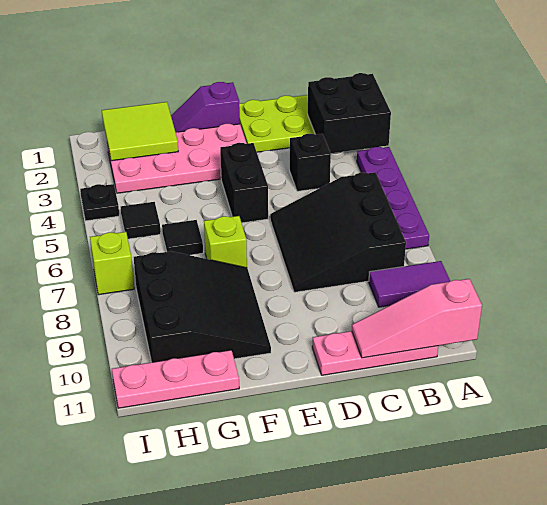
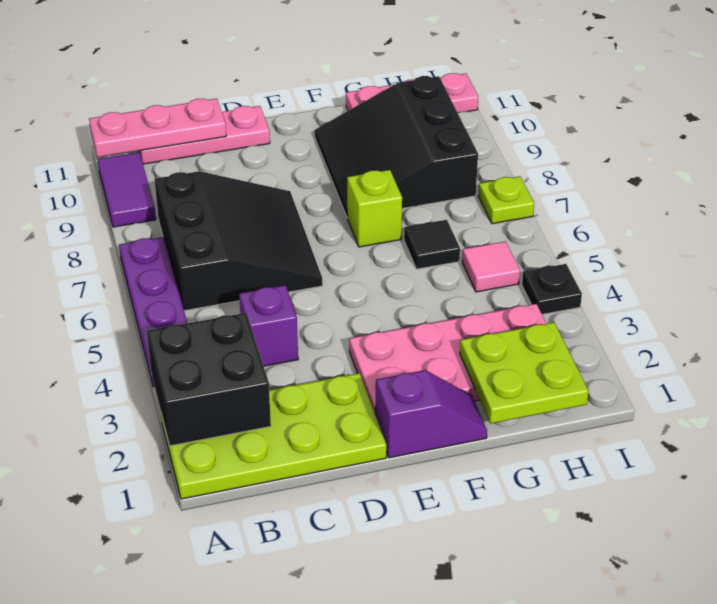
purple tile A9:B9 level 1 -> purple tile A9:A10 level 1
pink slope A11:C11 level 2 top A -> pink plate A11:C11 level 2
black brick C4 level 1 -> purple brick C4 level 1
black brick E4:E5 level 1 -> none
lime tile G1:H2 level 2 -> lime plate G1:H2 level 2
black tile H5 level 1 -> pink tile H5 level 1
lime brick I7 level 1 -> lime plate I7 level 1

